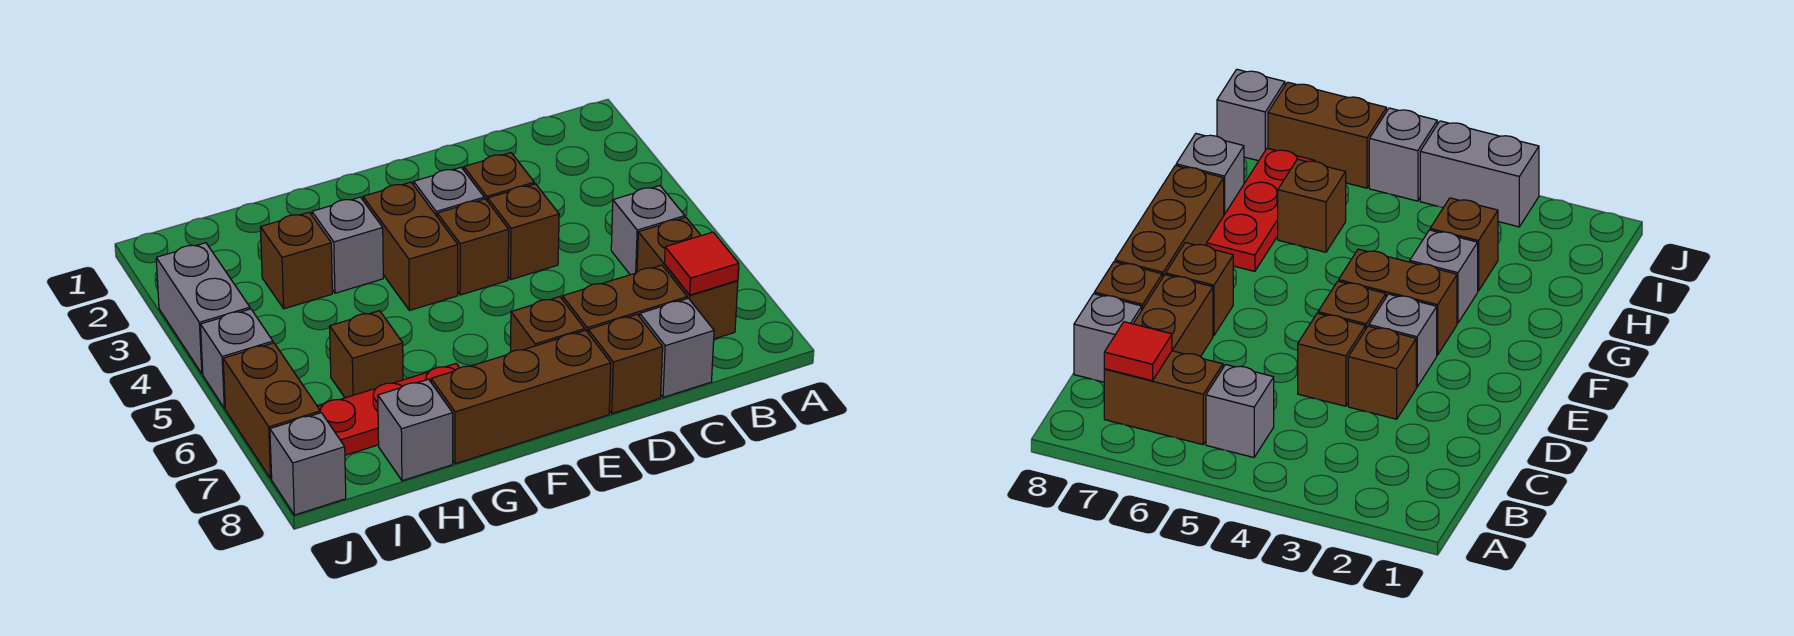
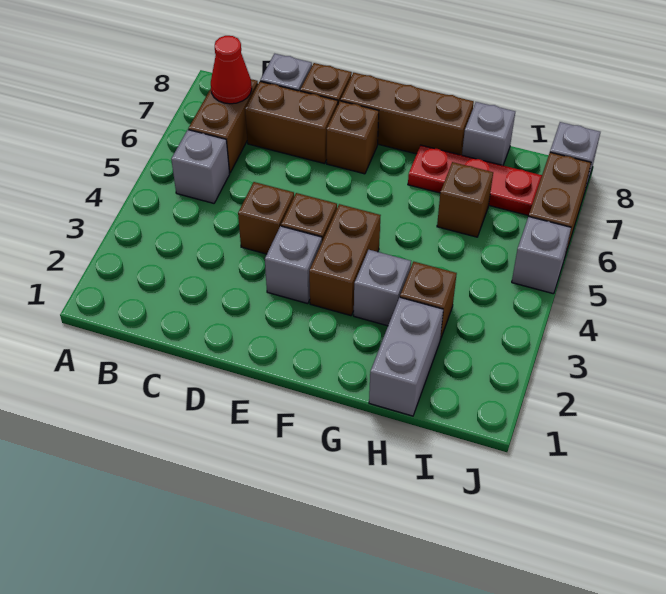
red tile B7 level 2 -> red cone B7 level 2
brown brick D3 level 1 -> none
grey brick J3:J4 level 1 -> grey brick H1:H2 level 1

